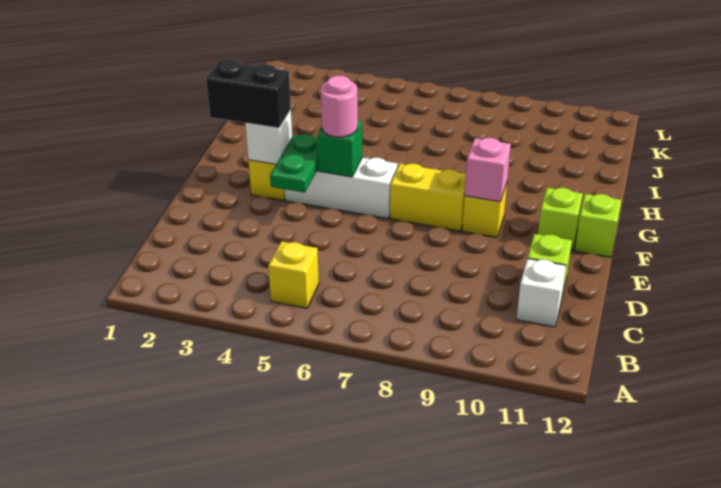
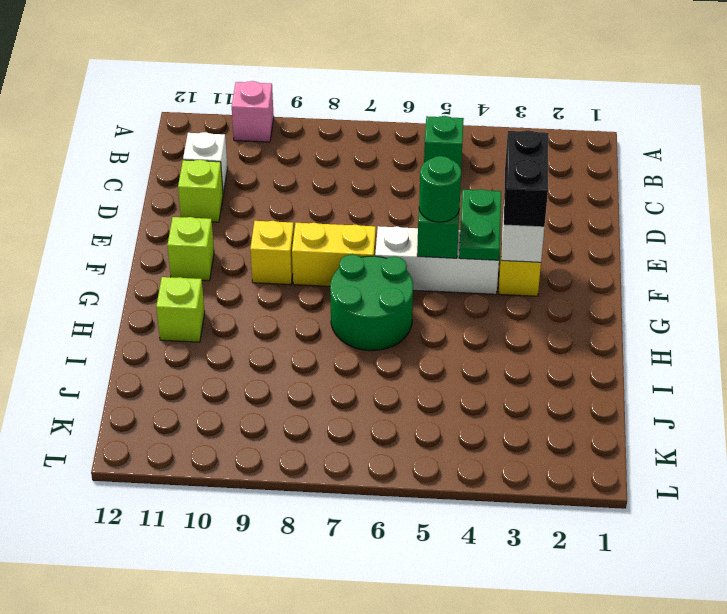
yellow brick B5 level 1 -> green brick B5 level 1
black brick F2:F3 level 3 -> black brick E3:F3 level 3
pink round brick F5 level 3 -> green round brick F5 level 3
pink brick F9 level 2 -> pink brick A10 level 1
lime brick F12 level 1 -> lime brick H11 level 1
none -> green round brick G6:H7 level 1

